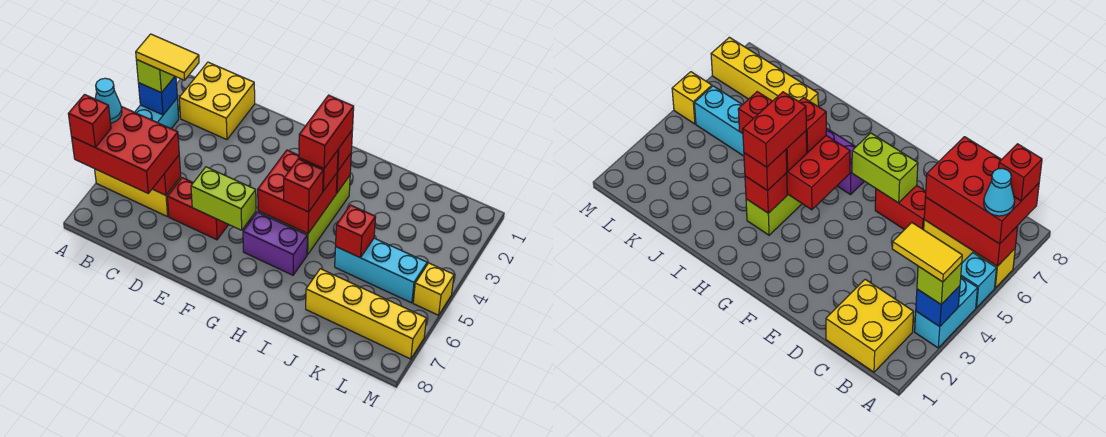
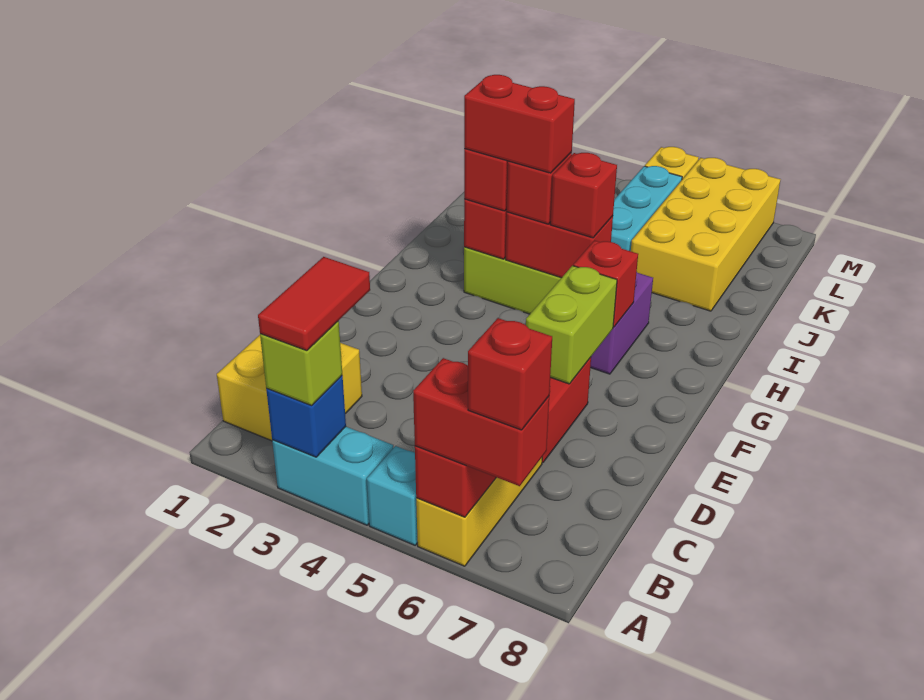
yellow tile A3:B3 level 4 -> red tile A3:B3 level 4
red brick A6:C7 level 3 -> red brick A6:A7 level 3
cyan cone A6 level 4 -> none
red brick G4:H5 level 2 -> red brick H4:H5 level 2
red brick J5 level 2 -> red brick G6 level 2
yellow brick J7:M7 level 1 -> yellow brick J6:M7 level 1

